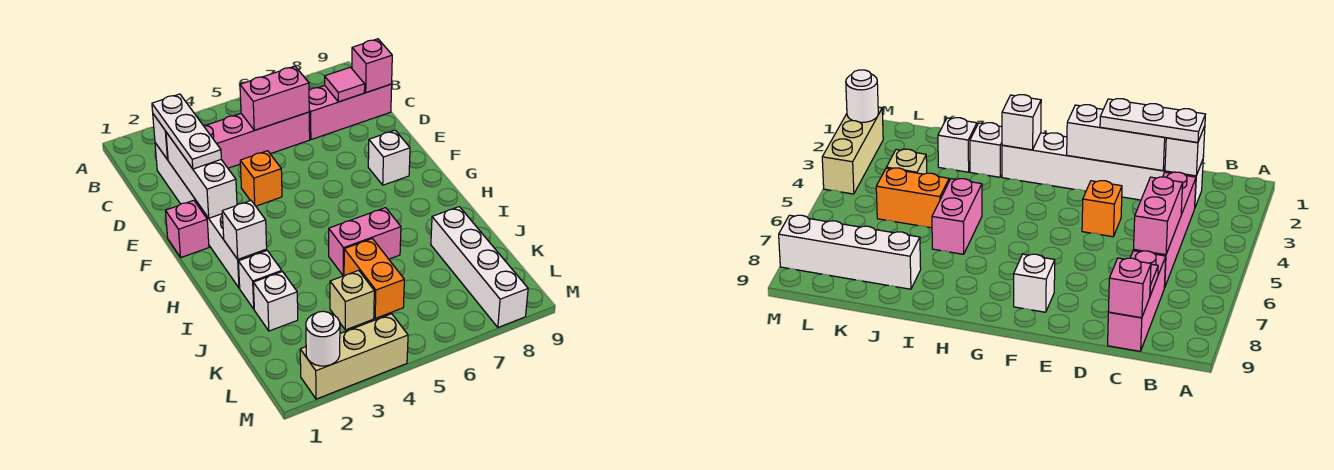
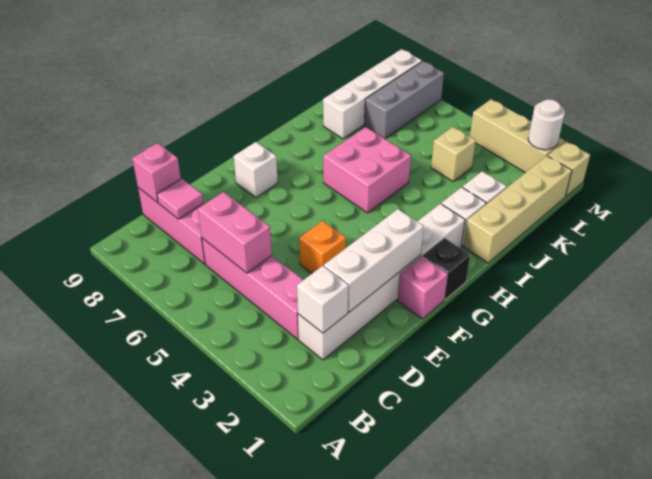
white plate C2:E2 level 3 -> none
none -> black brick G1 level 1
white brick H2 level 2 -> none
none -> tan brick I1:L1 level 1
pink brick I5:I6 level 1 -> pink brick H5:I6 level 1
orange brick J5:K5 level 1 -> none
none -> grey brick K7:M7 level 1
none -> tan brick M1 level 1

